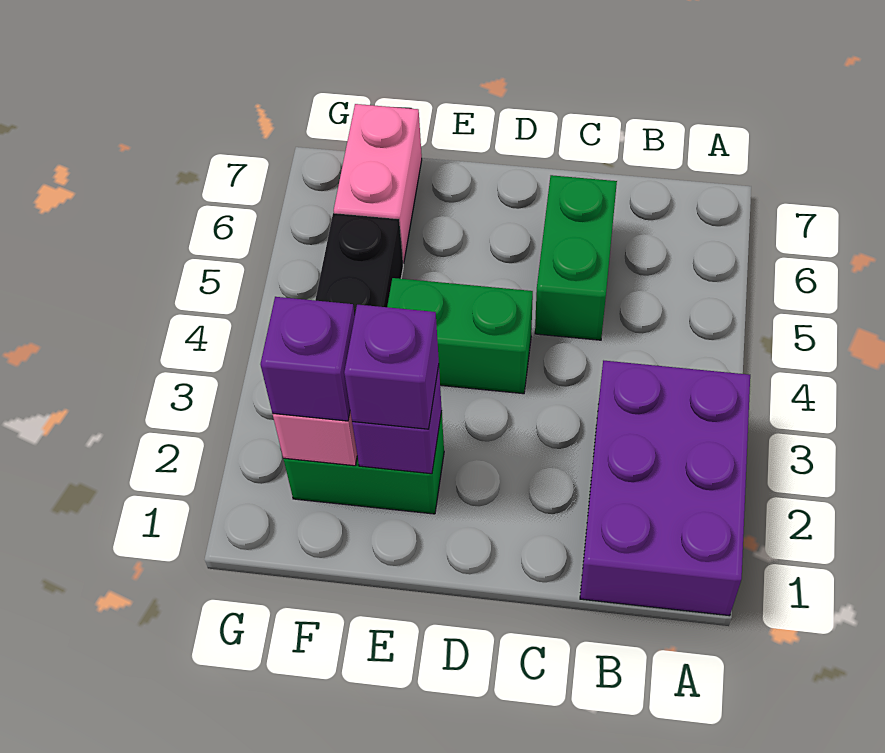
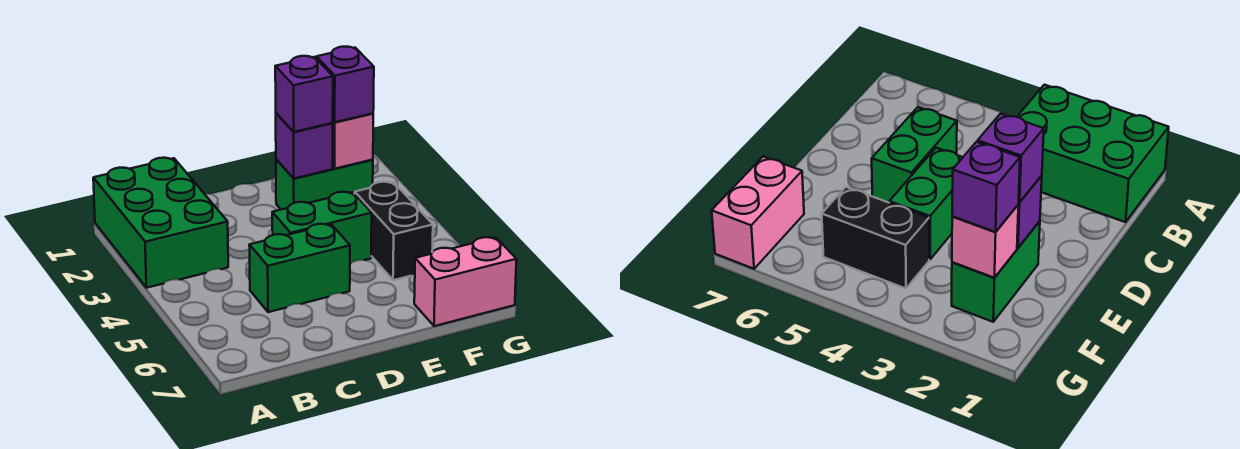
purple brick A1:B3 level 1 -> green brick A1:B3 level 1
green brick C5:C6 level 1 -> green brick C5:D5 level 1
pink brick F6:F7 level 1 -> pink brick F7:G7 level 1

